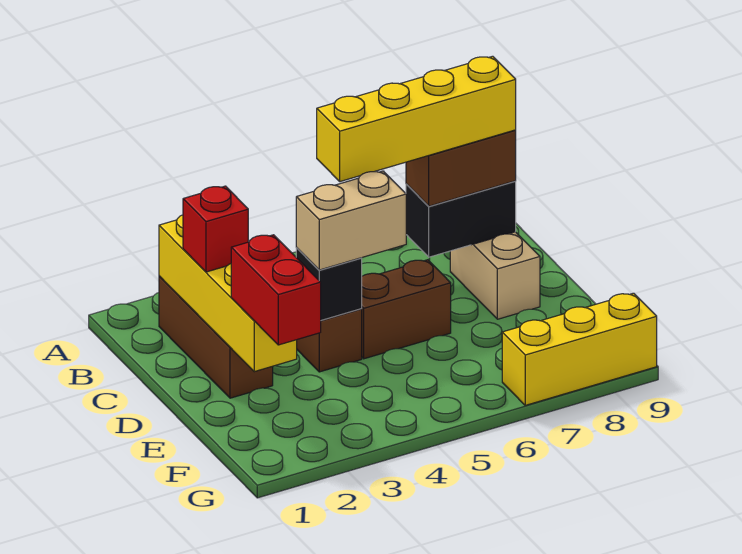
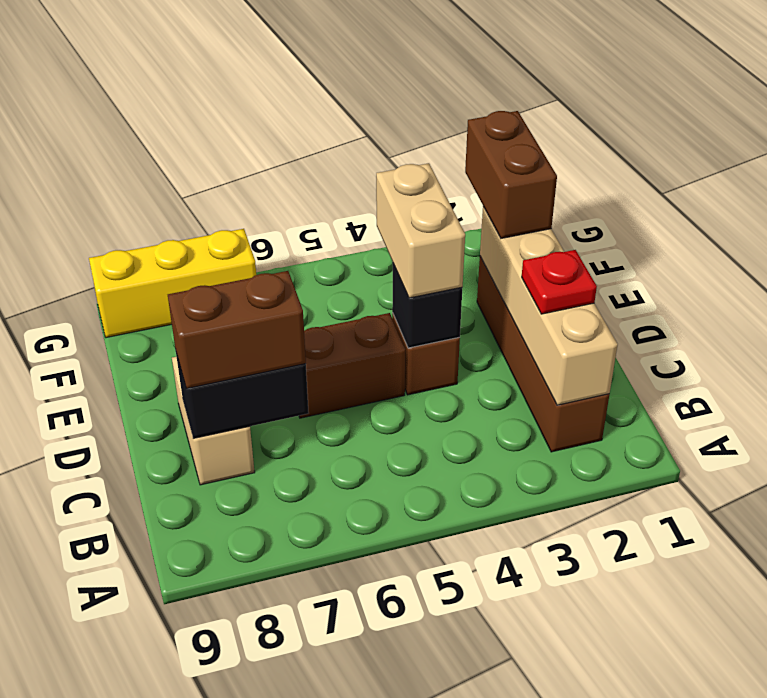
brown brick B2:D2 level 1 -> brown brick B2:E2 level 1
yellow brick B2:E2 level 2 -> tan brick B2:E2 level 2
red brick C2 level 3 -> red plate C2 level 3
yellow brick C5:C8 level 4 -> none
tan brick D4:D5 level 3 -> tan brick D4:E4 level 3
red brick E2:F2 level 3 -> brown brick E2:F2 level 3

